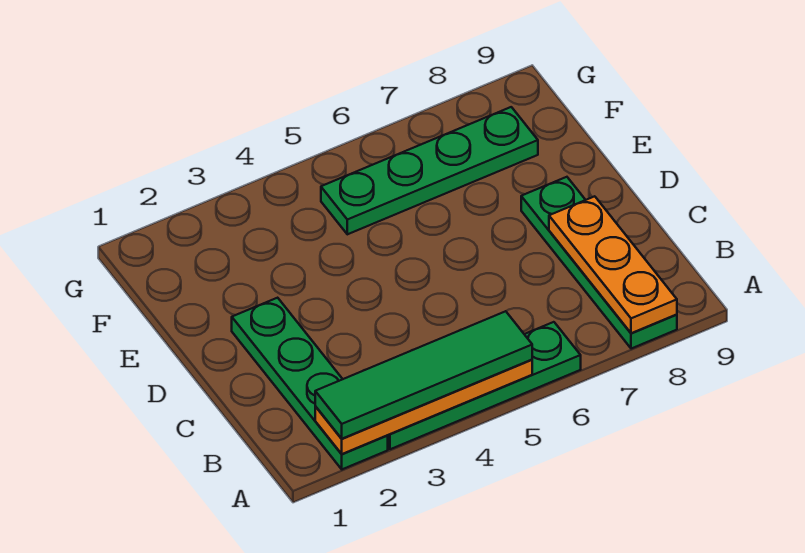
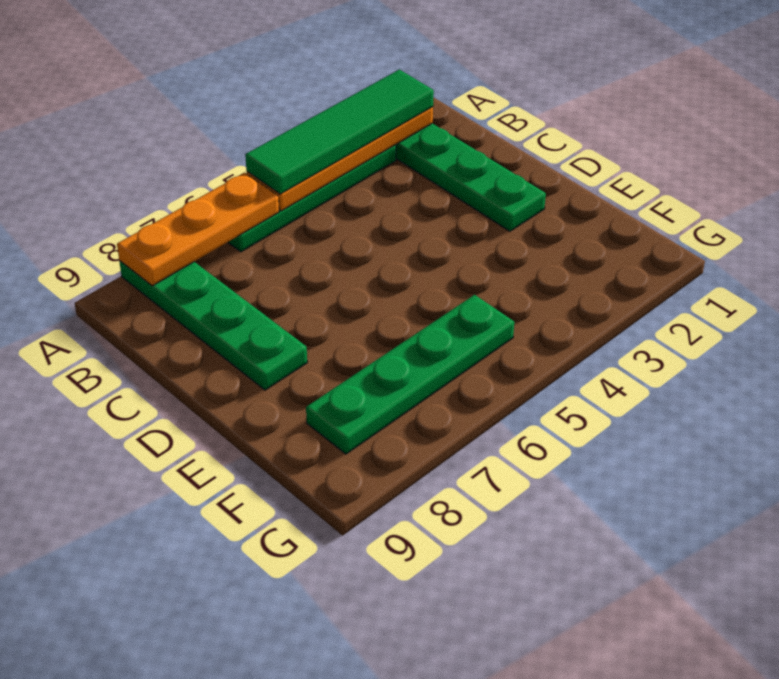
orange plate A8:C8 level 2 -> orange plate A6:A8 level 2

